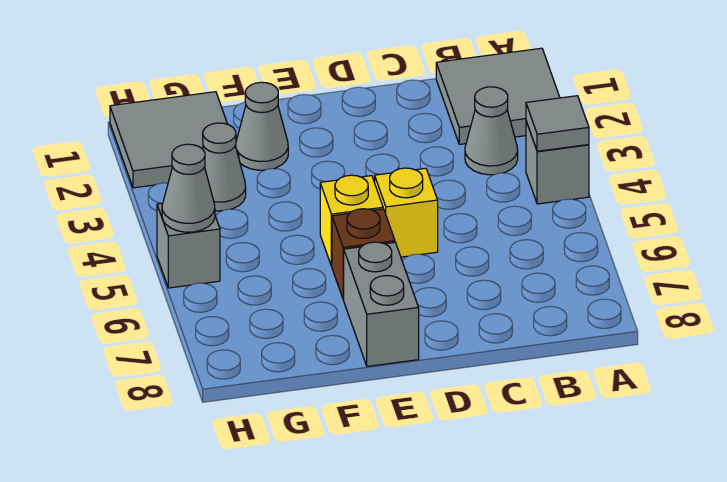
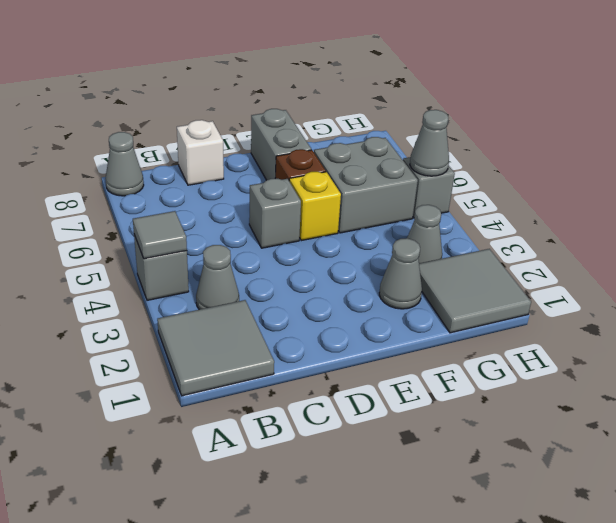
none -> grey cone A8 level 1
none -> white brick C8 level 1
yellow brick D5 level 1 -> grey brick D5 level 1
none -> grey brick F5:G6 level 1

